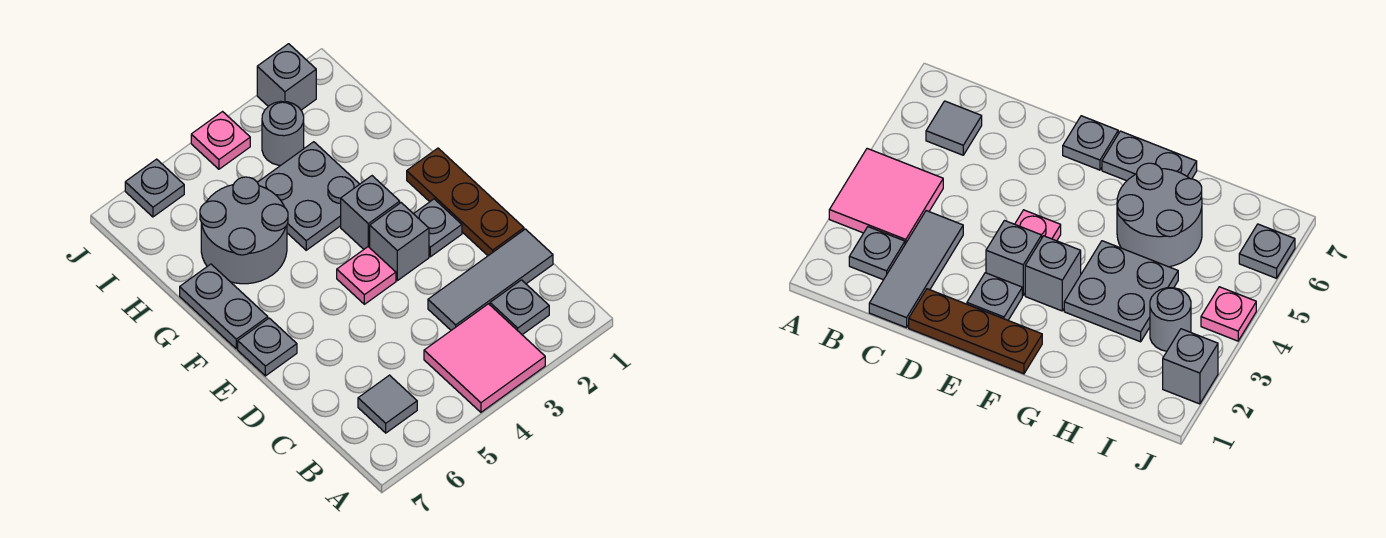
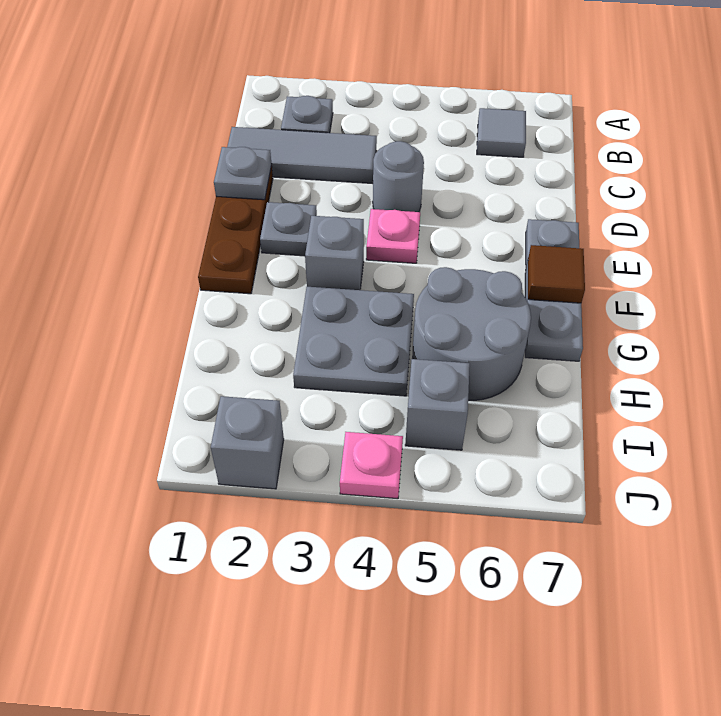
pink tile A3:B4 level 1 -> none
grey brick E3 level 1 -> grey brick I5 level 1
none -> brown tile F7 level 2
grey round brick I3 level 1 -> grey round brick D4 level 1
grey plate J6 level 1 -> grey plate D1 level 2

